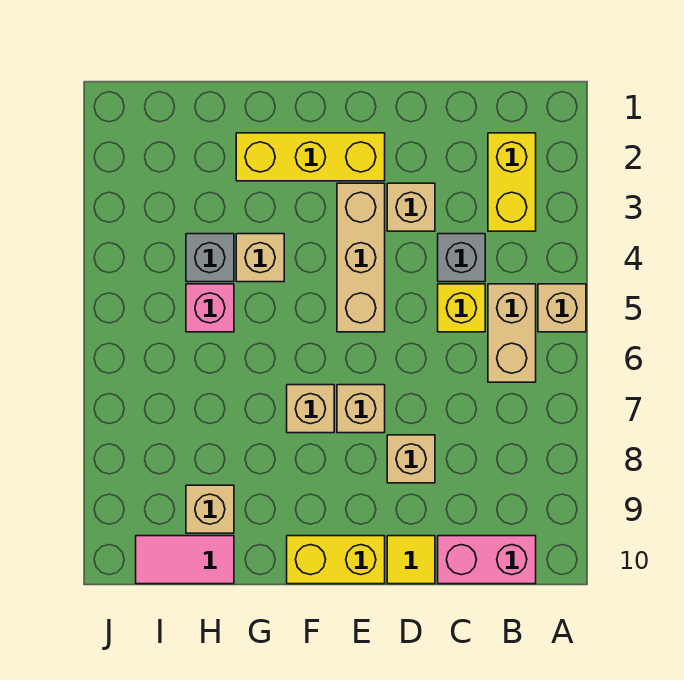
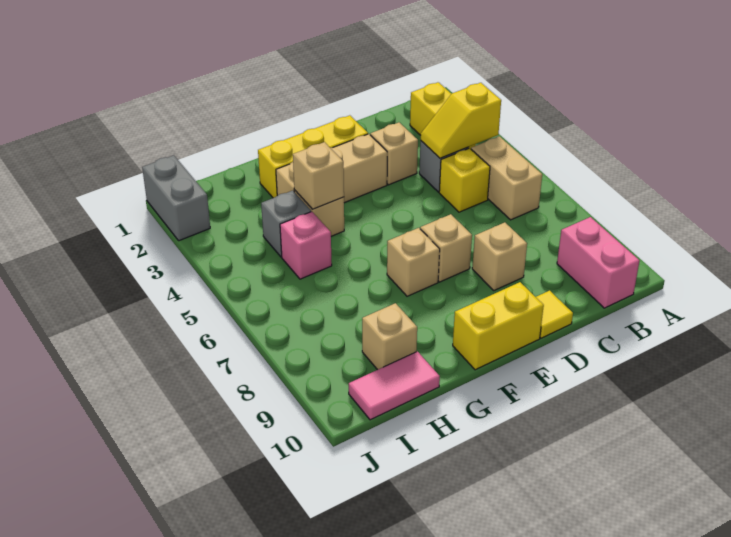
tan brick A5 level 1 -> tan brick G4 level 2
none -> yellow slope B4:C4 level 2 top B
pink brick B10:C10 level 1 -> pink brick B9:B10 level 1
tan brick E3:E5 level 1 -> tan brick E3:G3 level 1
none -> grey brick J1:J2 level 1

